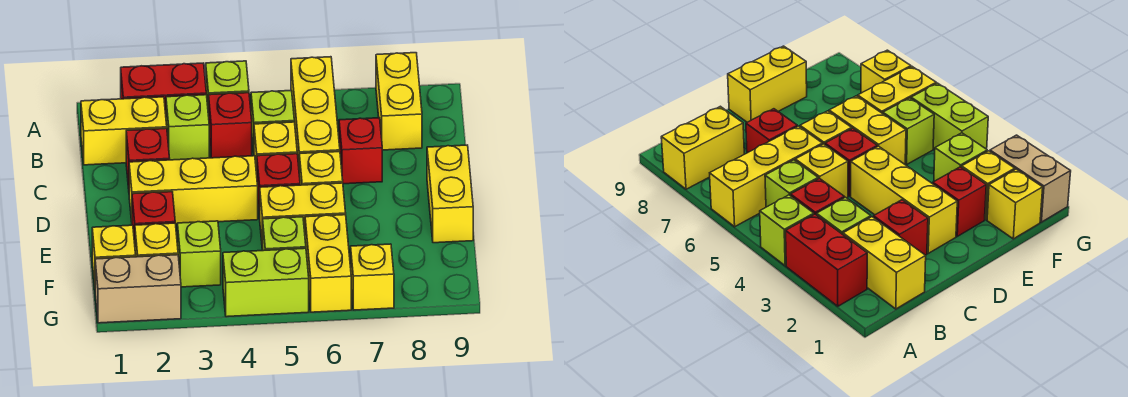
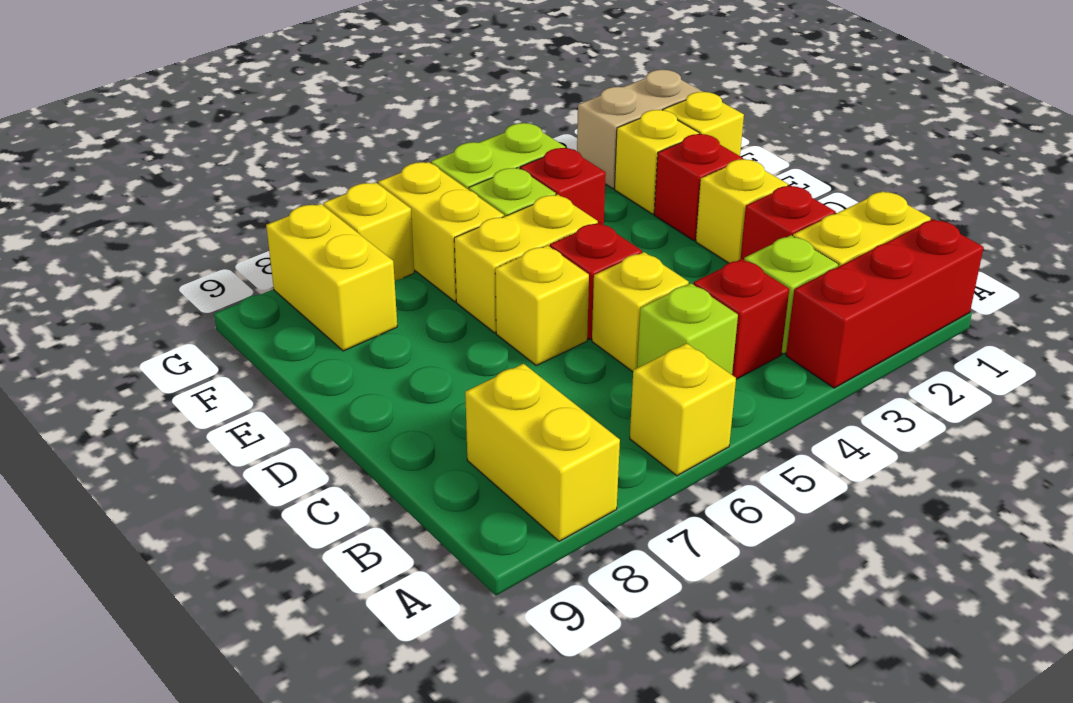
red brick A2:A3 level 1 -> red brick A1:A3 level 1
lime brick A4 level 1 -> none
yellow brick A6:C6 level 1 -> yellow brick A6 level 1
red brick C7 level 1 -> red brick F4 level 1
yellow brick D2:D4 level 1 -> yellow brick D2 level 1
yellow brick D9:E9 level 1 -> yellow brick F8:G8 level 1
lime brick F3 level 1 -> none

